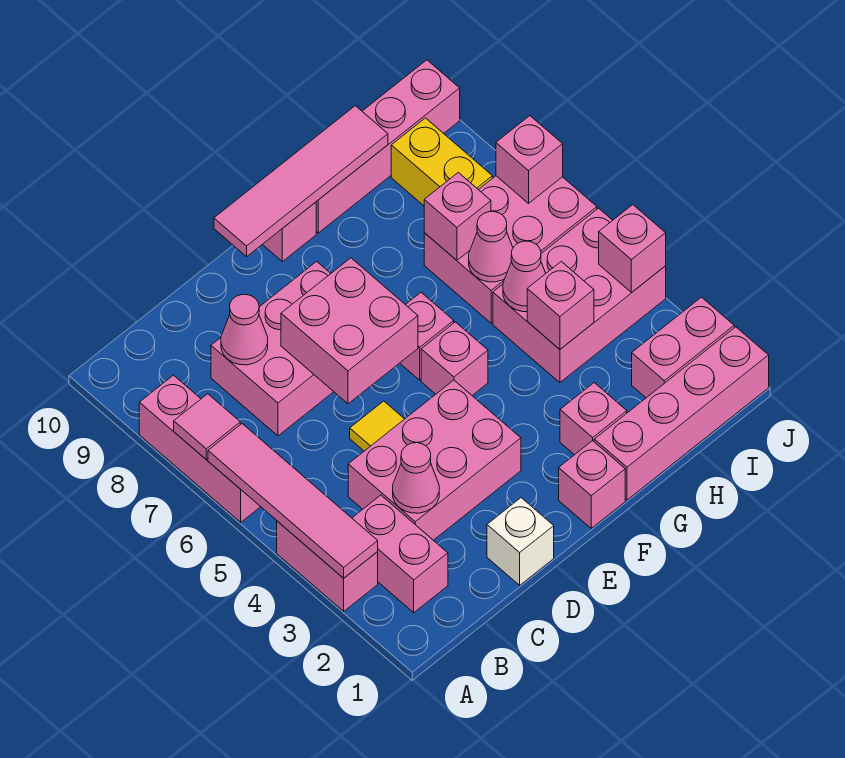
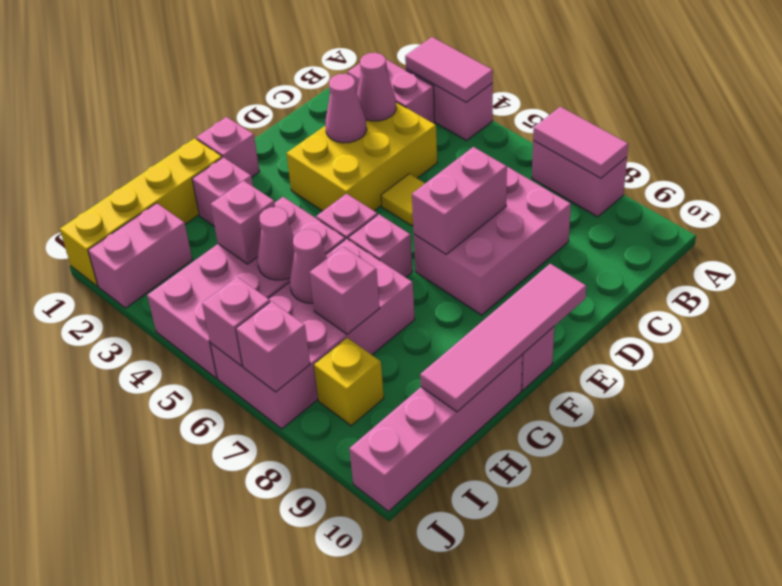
pink tile A3:A6 level 2 -> pink tile A3:A4 level 2
pink brick A6:A8 level 1 -> pink brick A7:A8 level 1
pink tile A7 level 2 -> pink tile A7:A8 level 2
pink brick C3:E4 level 1 -> yellow brick C3:E4 level 1
pink cone C8 level 2 -> pink cone D3 level 2
white brick D1 level 1 -> none
pink brick D6:E7 level 2 -> pink brick D7:E7 level 2
pink brick G1:J1 level 1 -> yellow brick G1:J1 level 1
pink brick H4:J5 level 1 -> pink brick G4:J5 level 1
pink brick H6:J7 level 1 -> pink brick G6:J7 level 1
yellow brick I8:I9 level 1 -> yellow brick I8 level 1
pink brick J4 level 2 -> pink brick J6 level 2

